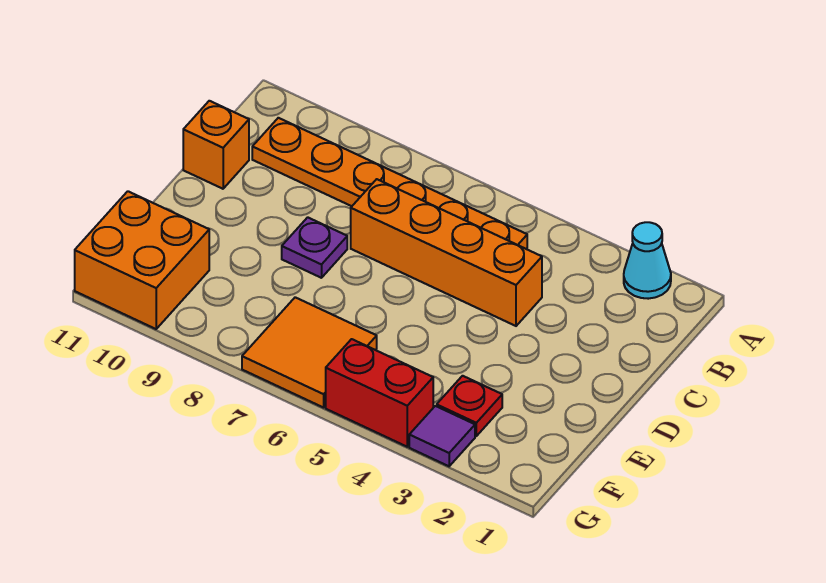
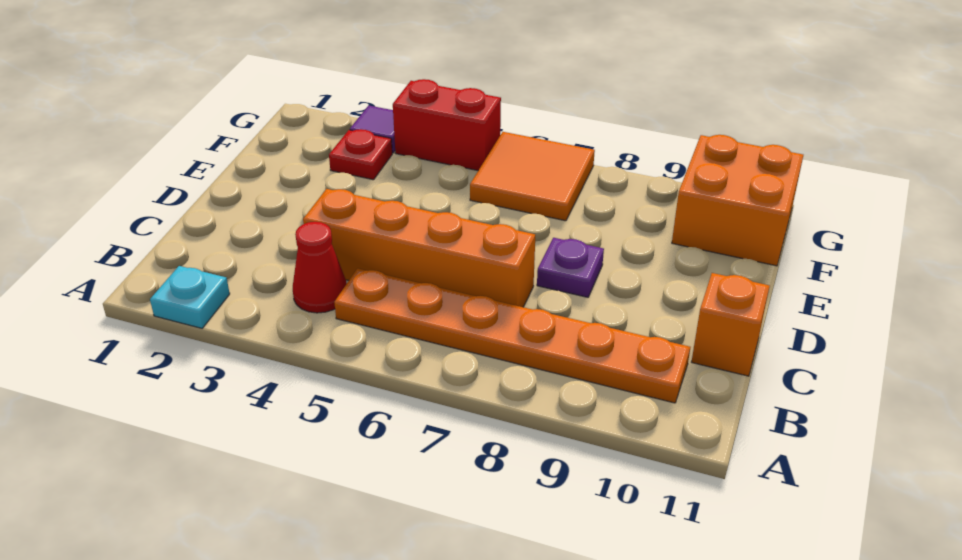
cyan cone A2 level 1 -> cyan plate A2 level 1
none -> red cone B4 level 1

